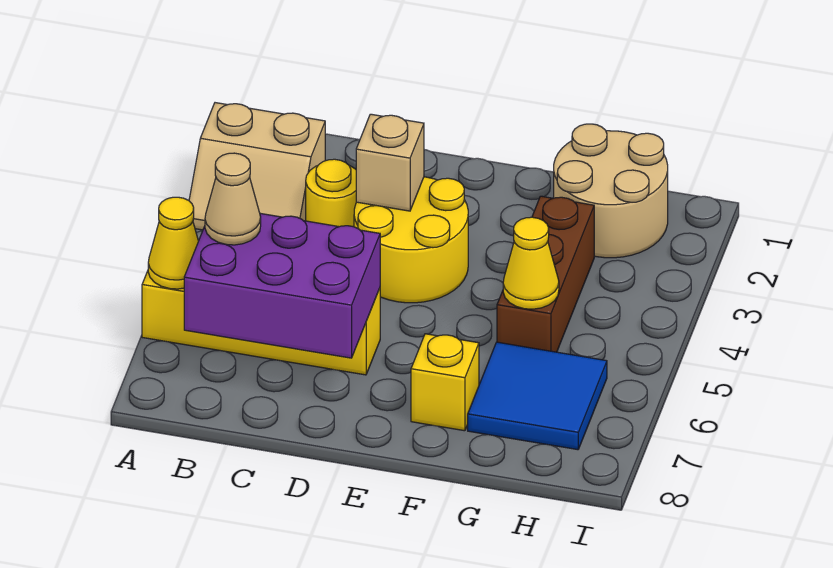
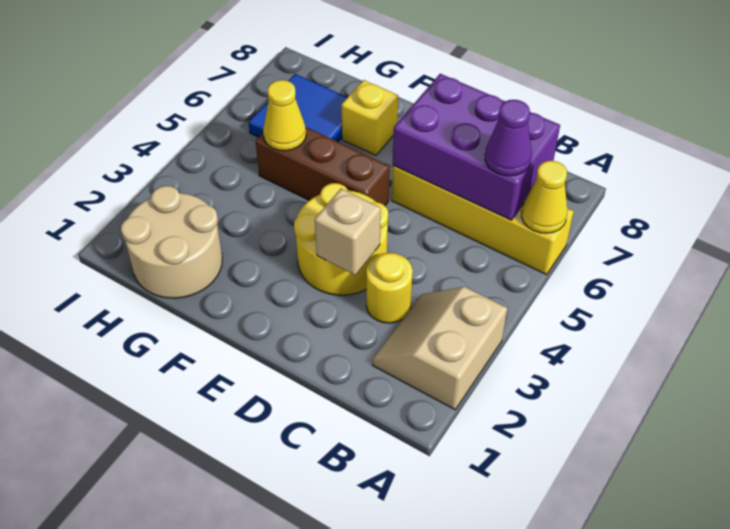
tan slope A2:B3 level 1 top 2 -> tan slope A2:B3 level 1 top A
tan cone B6 level 3 -> purple cone B6 level 3
brown brick G3:G5 level 1 -> brown brick E5:G5 level 1

